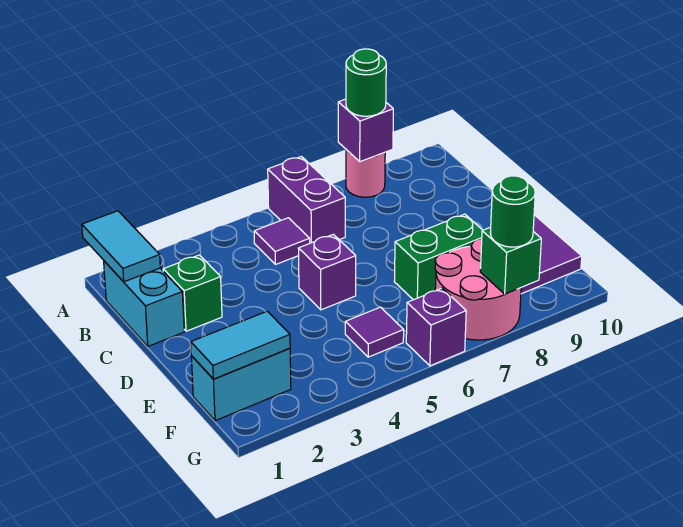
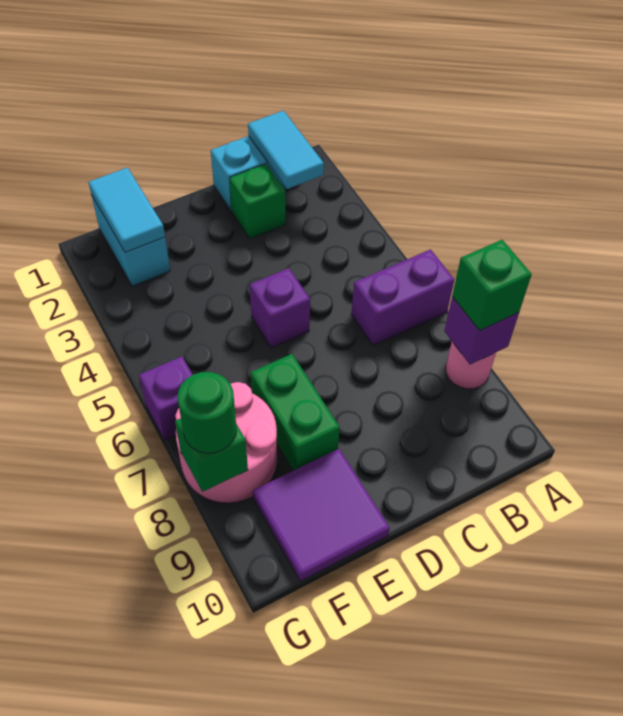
cyan tile A1:B1 level 2 -> cyan tile B1:B2 level 2
green round brick A8 level 3 -> green brick A8 level 3
purple tile B5 level 1 -> none
purple tile F5 level 1 -> none

